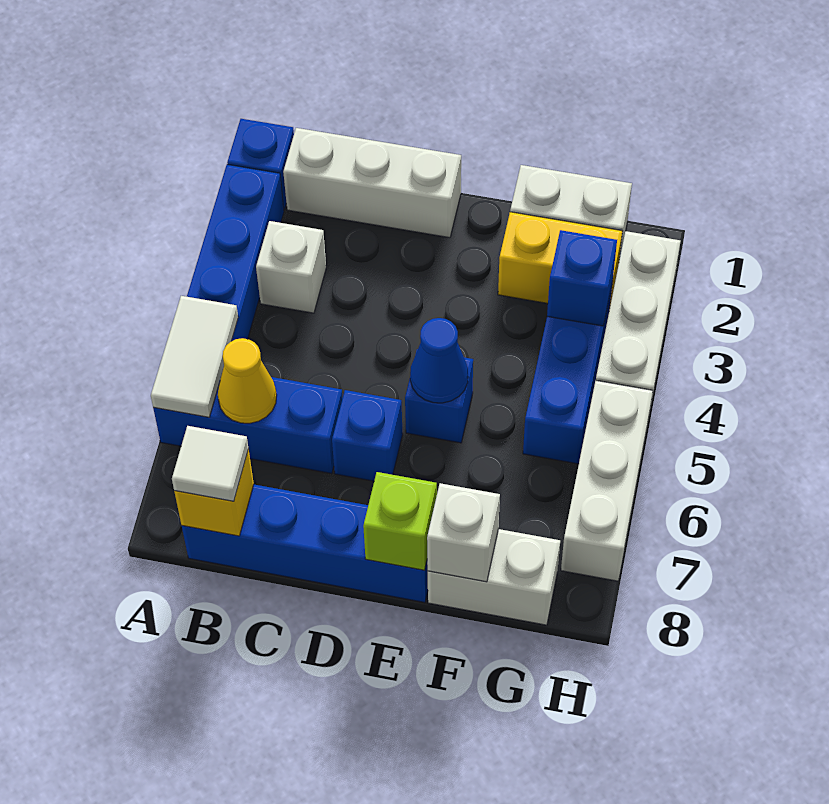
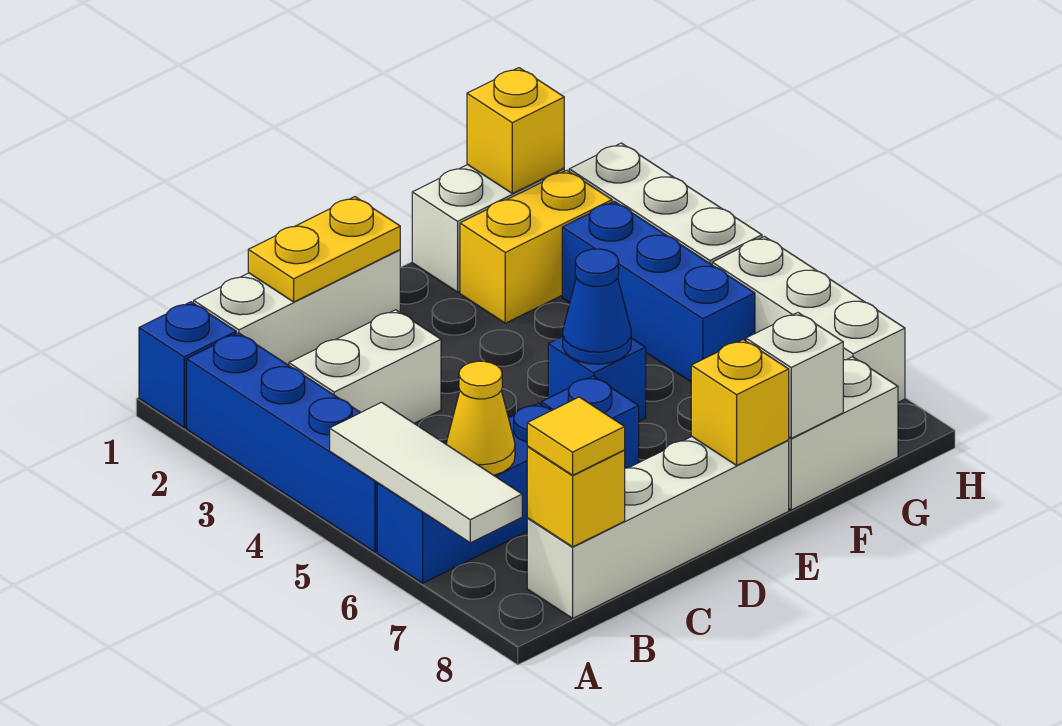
white tile A5:A6 level 2 -> white tile A5:A7 level 2
white brick B3 level 1 -> white brick B3:C3 level 1
blue brick B8:E8 level 1 -> white brick B8:E8 level 1
white tile B8 level 3 -> yellow tile B8 level 3
none -> yellow plate C1:D1 level 2
lime brick E8 level 2 -> yellow brick E8 level 2
none -> yellow brick G1 level 2
blue brick G3 level 2 -> none

